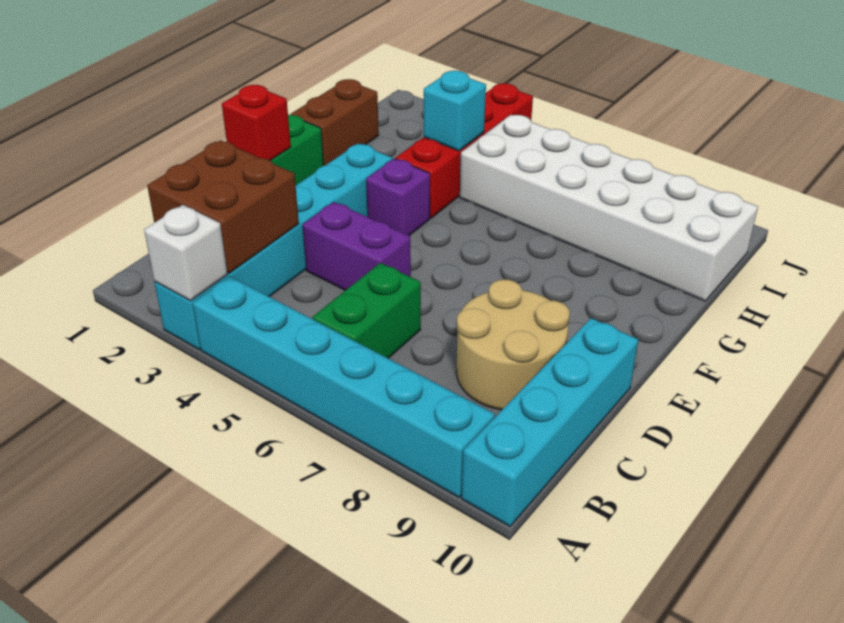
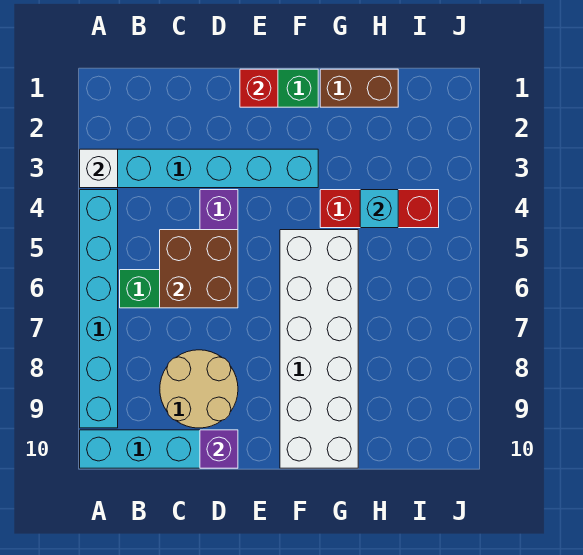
brown brick B2:C3 level 2 -> brown brick C5:D6 level 2
purple brick F4 level 1 -> purple brick D10 level 2
red brick G4:J4 level 1 -> red brick G4:I4 level 1
white brick H5:I10 level 1 -> white brick F5:G10 level 1

